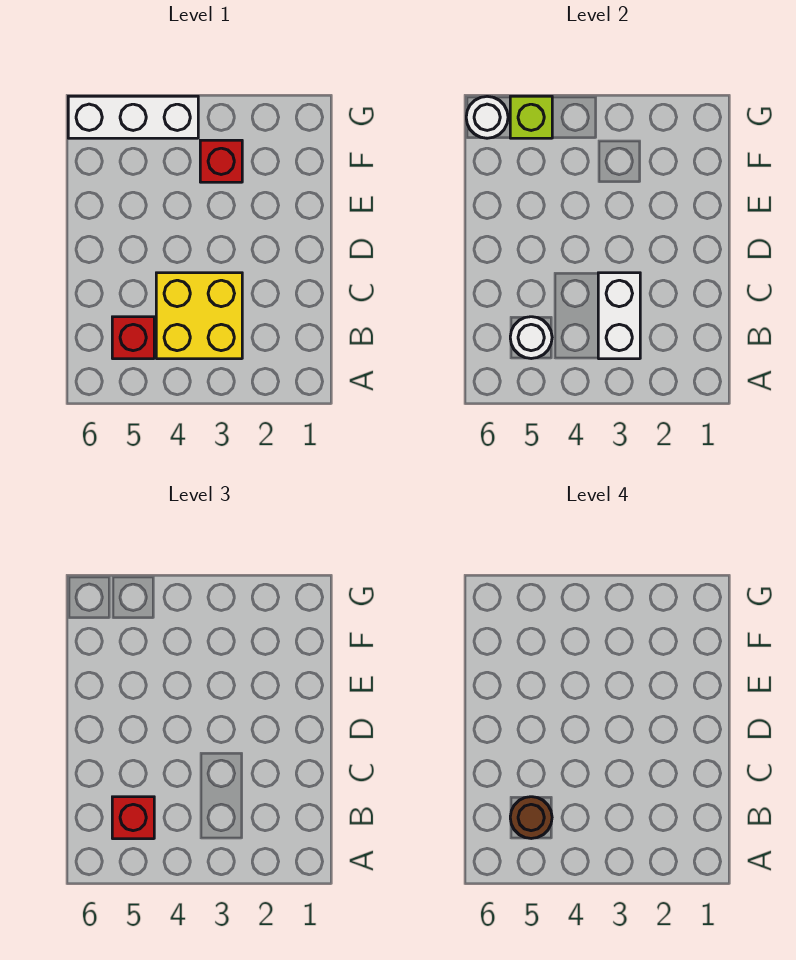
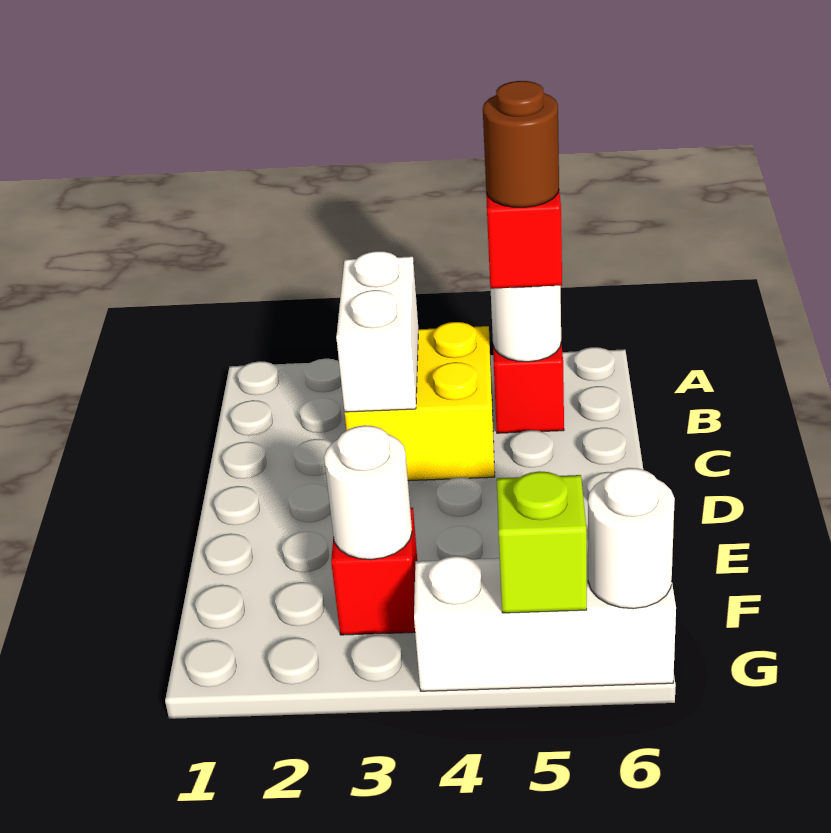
none -> white round brick F3 level 2

